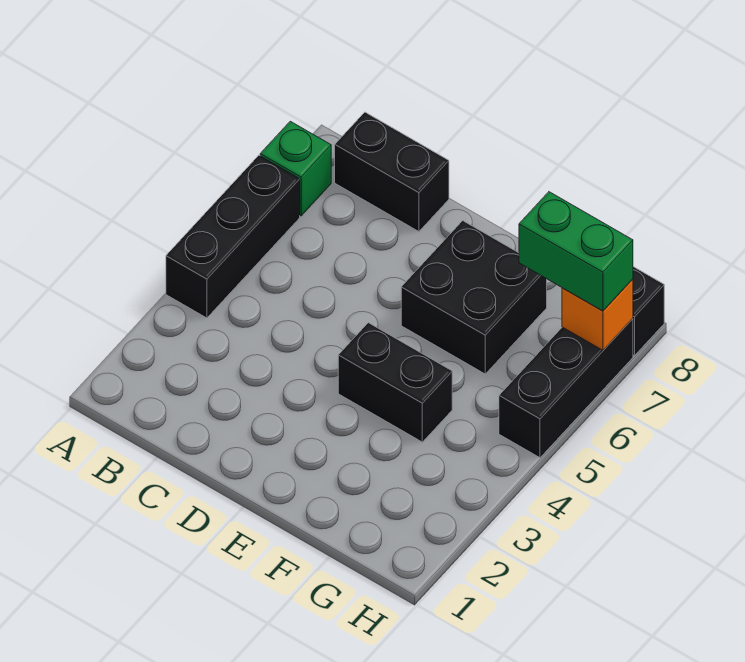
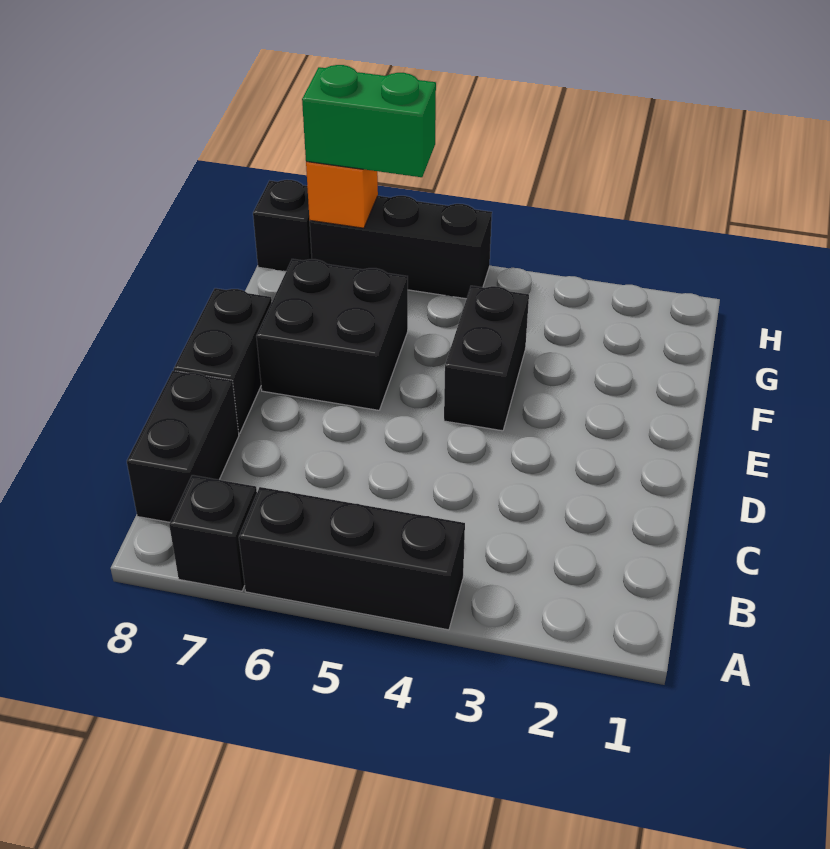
green brick A7 level 1 -> black brick A7 level 1
none -> black brick D8:E8 level 1
green brick G7:H7 level 3 -> green brick H6:H7 level 3

